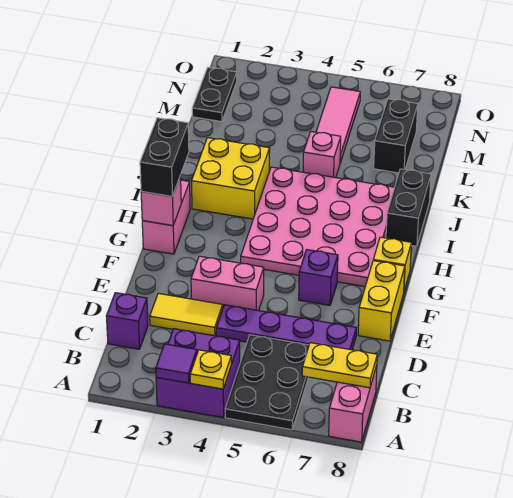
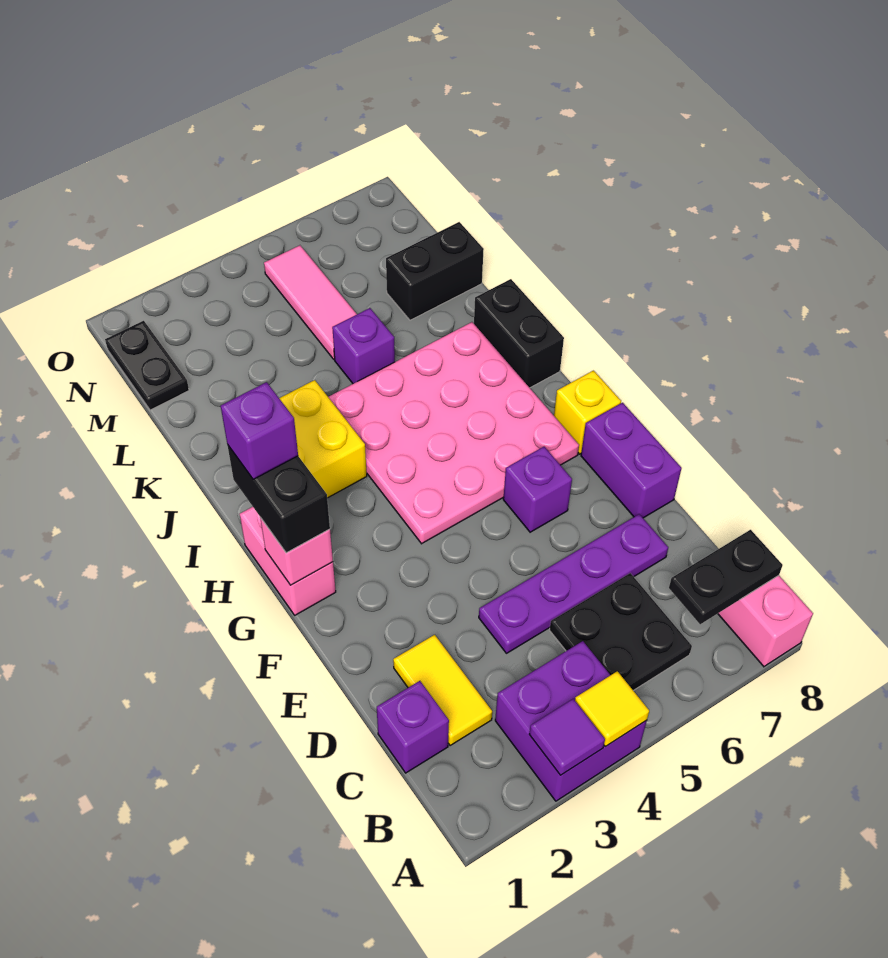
yellow plate A4 level 2 -> yellow tile A4 level 2
black plate A5:C6 level 1 -> black plate B5:C6 level 1
yellow plate B7:B8 level 2 -> black plate B7:B8 level 2
yellow tile D2:D3 level 1 -> yellow tile C2:D2 level 1
pink brick E3:E4 level 1 -> none
yellow brick E8:F8 level 1 -> purple brick E8:F8 level 1
none -> purple brick H1 level 4
pink brick K5 level 1 -> purple brick K5 level 1
black brick L7:M7 level 1 -> black brick L7:L8 level 1

